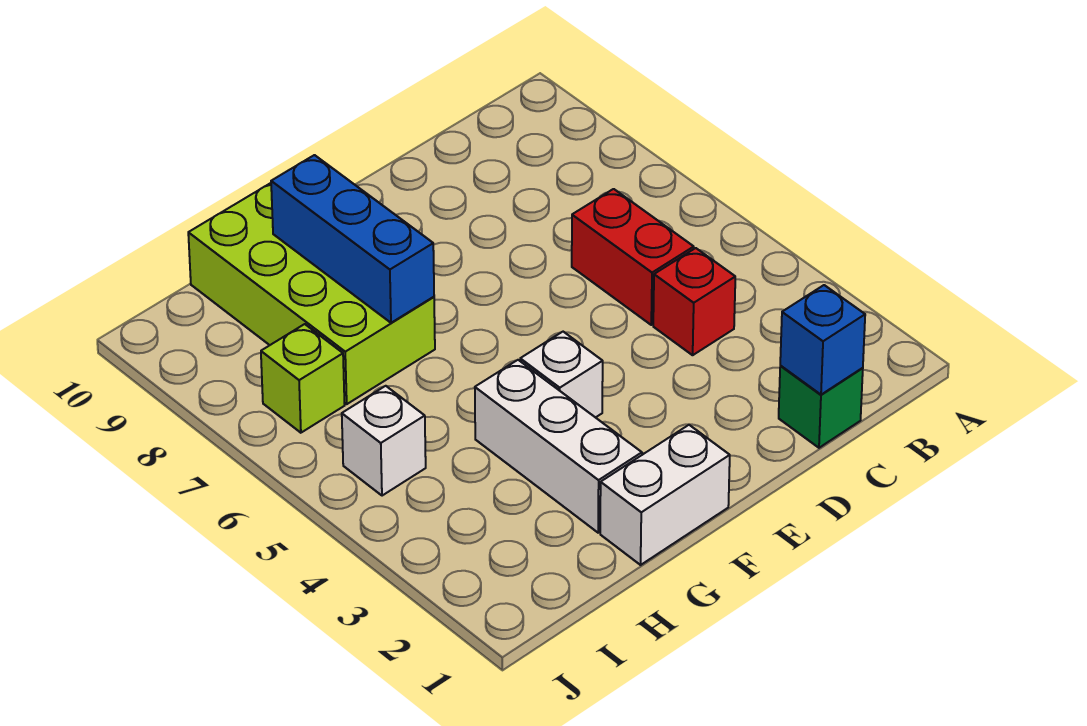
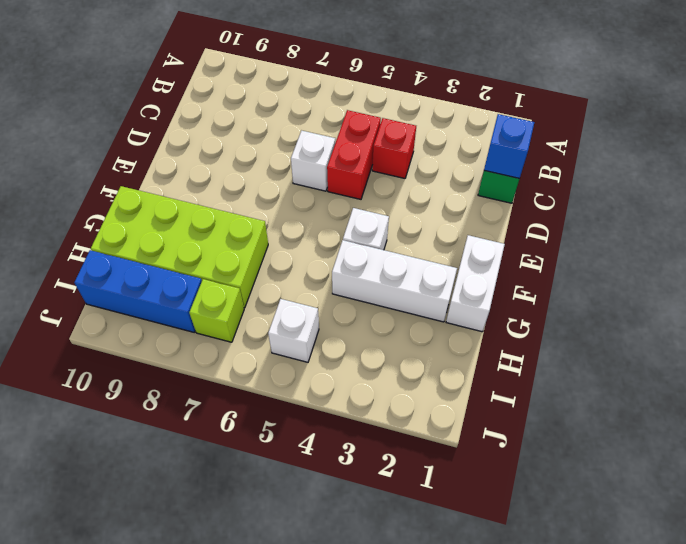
red brick C5:C6 level 1 -> red brick C5:D5 level 1
none -> white brick D6 level 1
blue brick G7:G9 level 2 -> blue brick I8:I10 level 1

